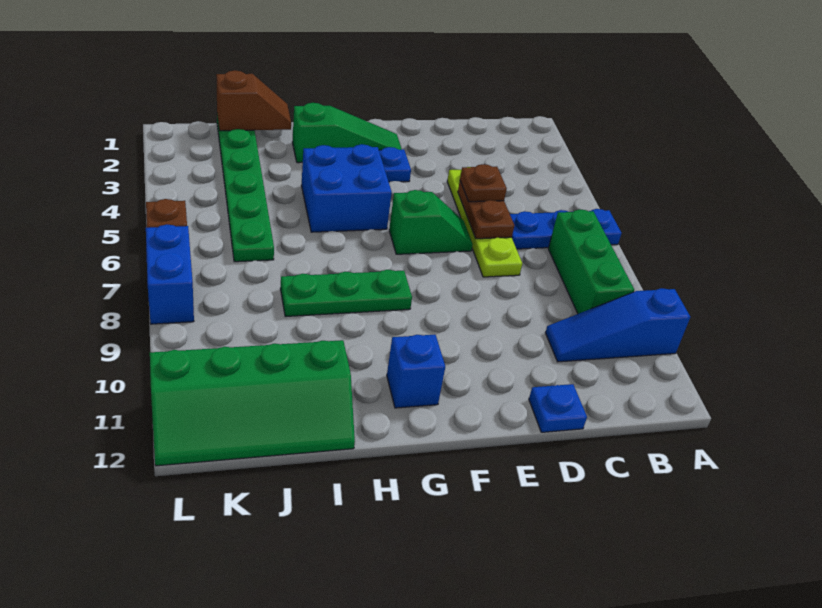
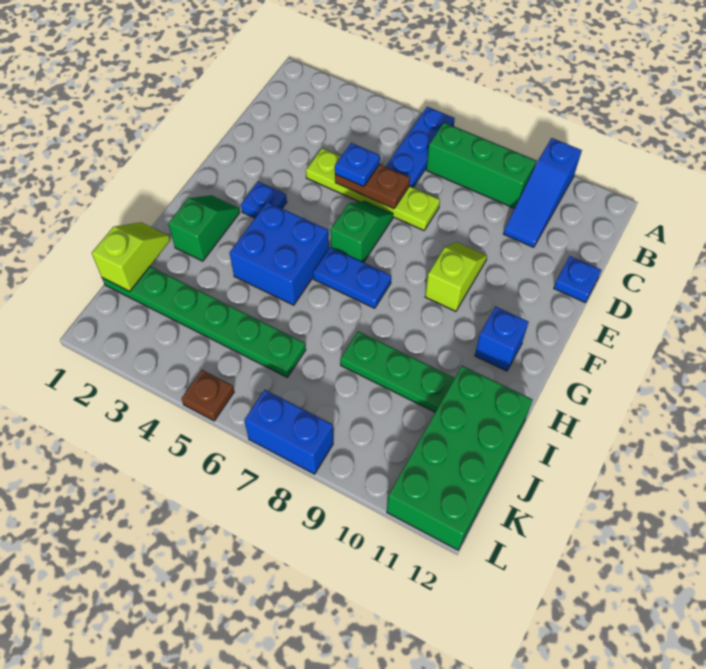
brown plate D5 level 3 -> blue plate D5 level 3
none -> lime slope E9:F9 level 1 top F
green slope F2:H2 level 1 top H -> green slope G2:H2 level 1 top H
none -> blue plate G6:G7 level 1
green plate G8:I8 level 1 -> green plate I8:I10 level 1
brown slope I1:J1 level 2 top J -> lime slope I1:J1 level 2 top J
green slope I11:L12 level 1 top 11 -> green brick I11:L12 level 1

